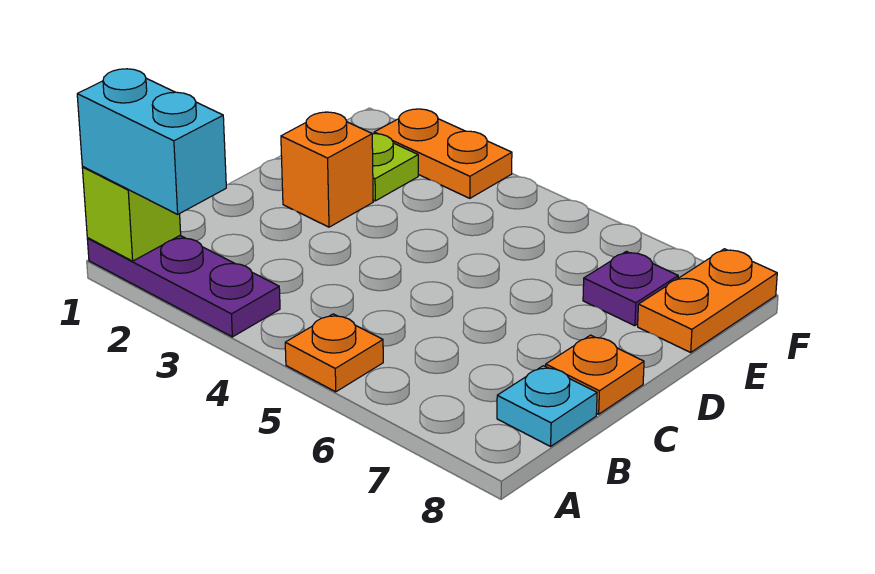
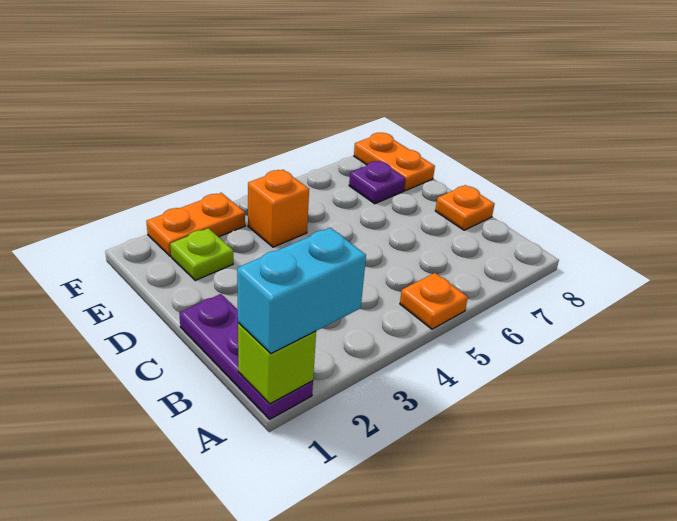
purple plate A1:A3 level 1 -> purple plate A1:C1 level 1
cyan plate B8 level 1 -> none
orange brick D2 level 1 -> orange brick E4 level 1

